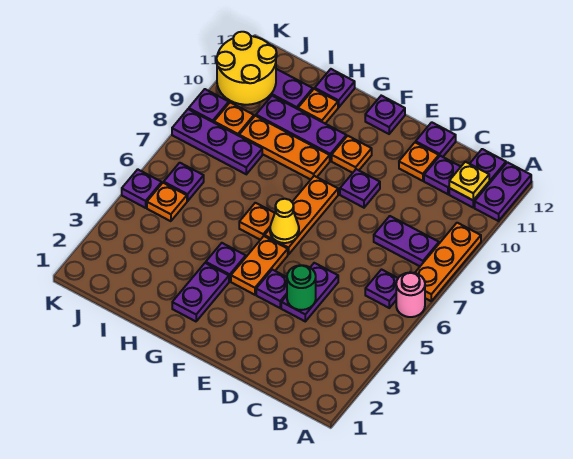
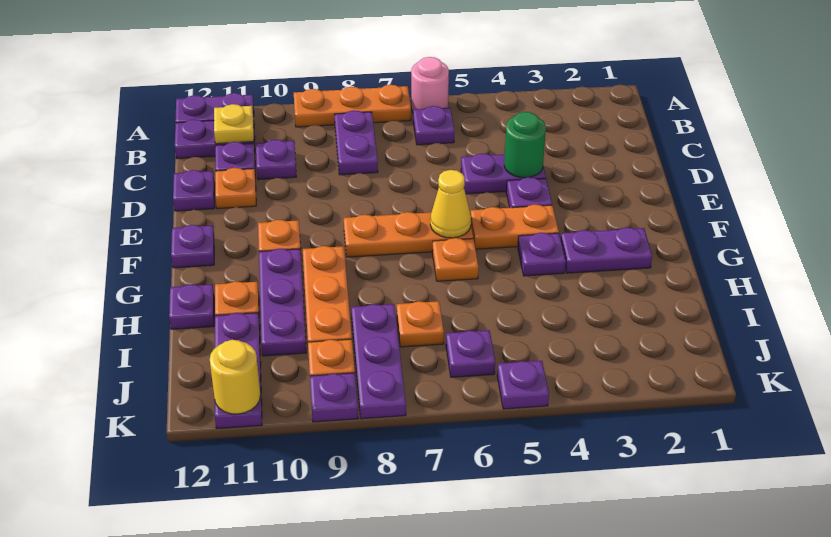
purple plate E9 level 1 -> purple plate C10 level 1
orange plate J5 level 1 -> orange plate I7 level 1
yellow round brick J10:K11 level 2 -> yellow round brick K11 level 2

